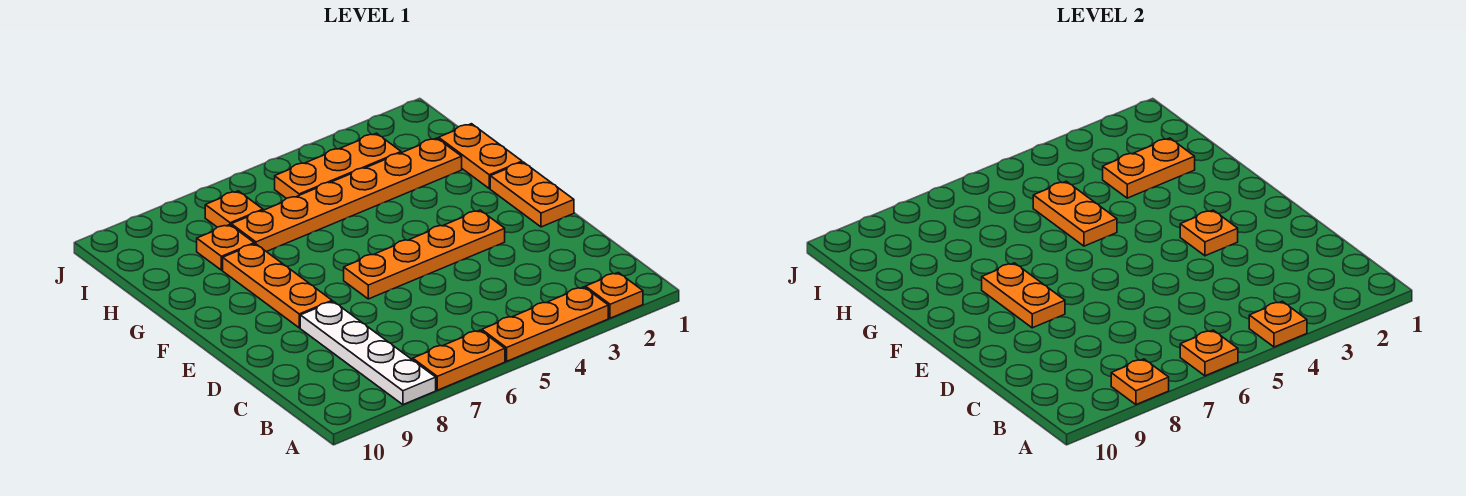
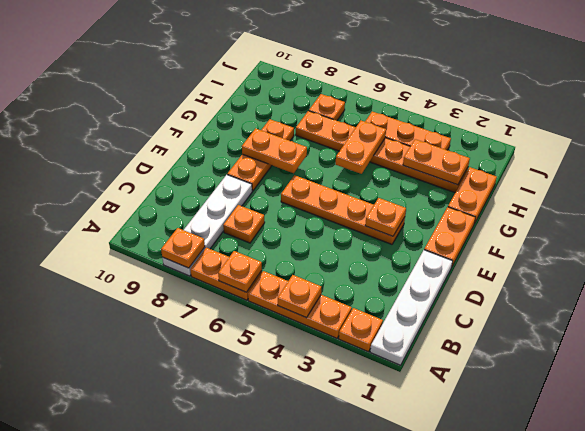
none -> white plate A1:D1 level 1
orange plate E8:F8 level 2 -> orange plate F7:F8 level 2
orange plate H8 level 1 -> orange plate C7 level 1

